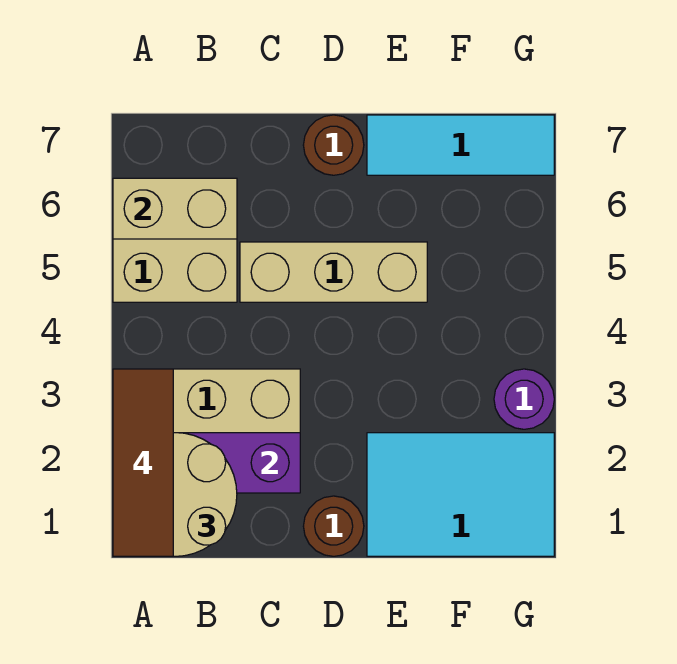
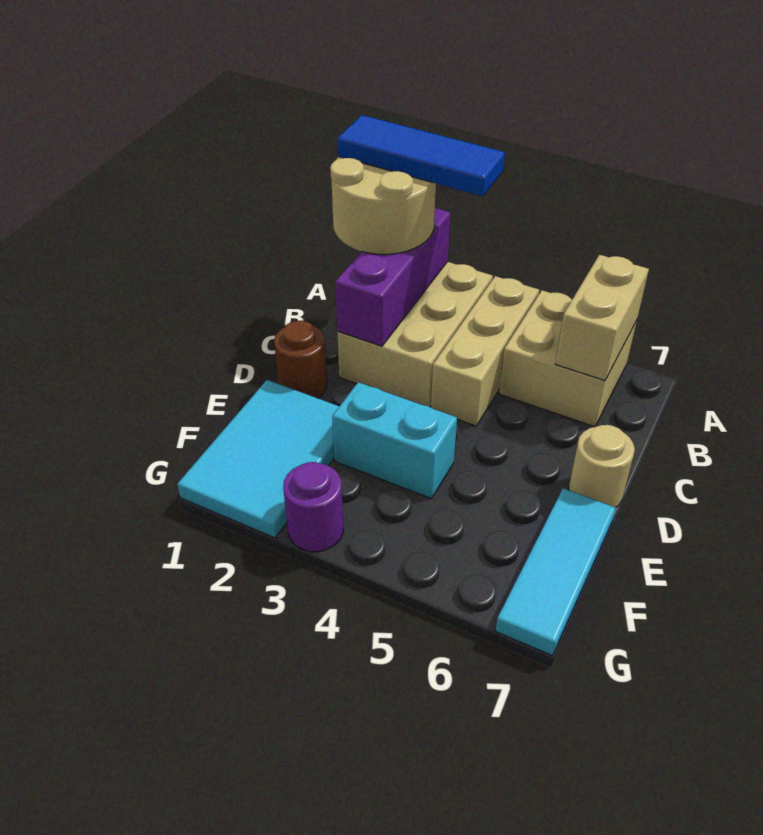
brown tile A1:A3 level 4 -> blue tile A1:A3 level 4
tan brick C5:E5 level 1 -> tan brick A4:C4 level 1
brown round brick D7 level 1 -> tan round brick D7 level 1
none -> cyan brick E3:E4 level 1

